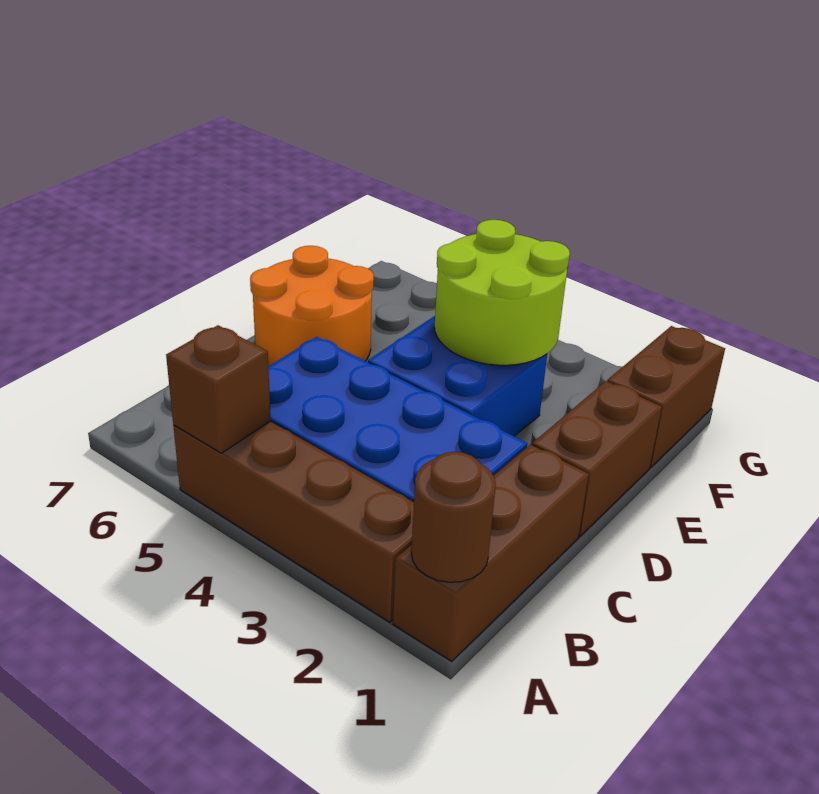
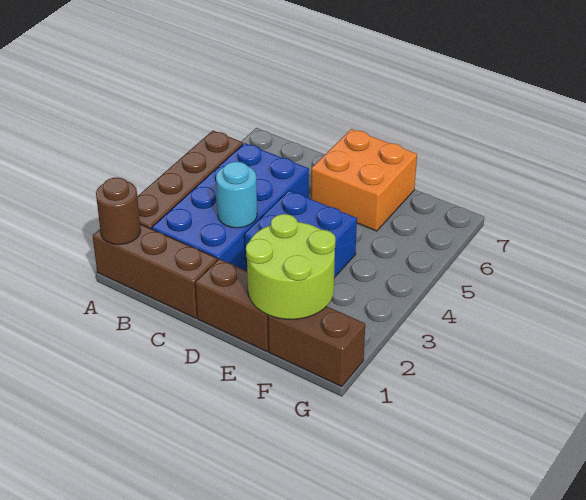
brown brick A5 level 2 -> none
none -> cyan round brick C3 level 2
orange round brick D6:E7 level 1 -> orange brick D6:E7 level 1
lime round brick E3:F4 level 2 -> lime round brick E1:F2 level 2

